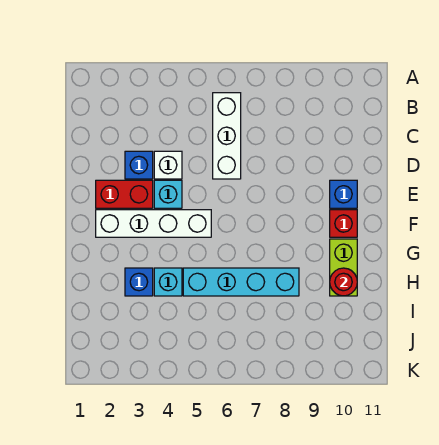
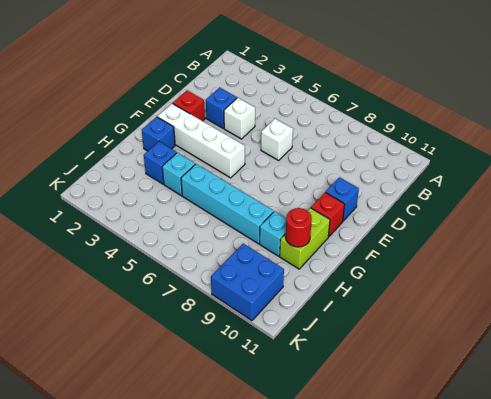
white brick B6:D6 level 1 -> white brick D6 level 1
red brick E2:E3 level 1 -> red brick E2 level 1
cyan brick E4 level 1 -> cyan brick H9 level 1
none -> blue brick G2 level 1
none -> blue brick J9:K10 level 1

